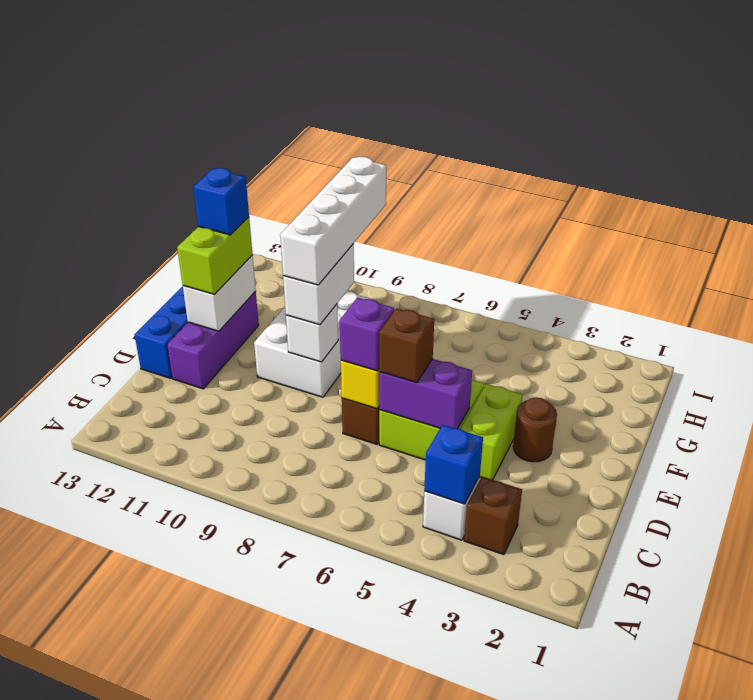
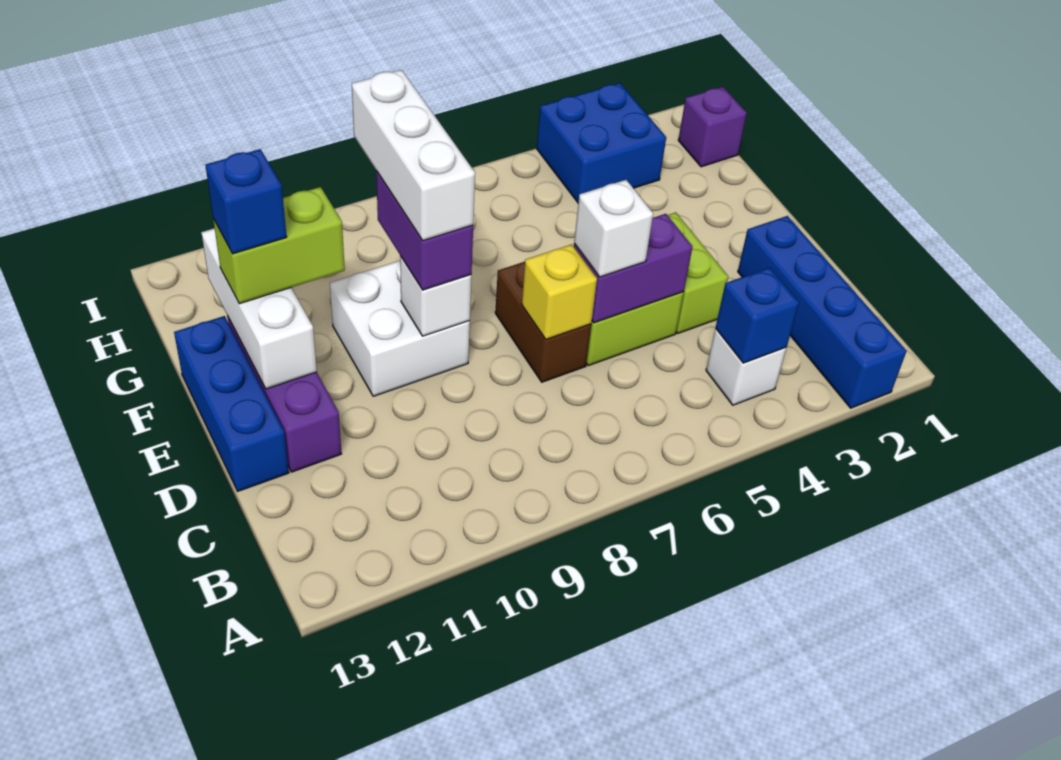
none -> blue brick A2:D2 level 1
brown brick B3 level 1 -> none
brown brick D6 level 3 -> white brick D6 level 3
purple brick D7 level 3 -> purple brick H1 level 1
brown round brick E3 level 1 -> none
white brick E9:G10 level 1 -> white brick E9:F10 level 1
white brick E9:F9 level 3 -> purple brick E9:F9 level 3
white brick E9:H9 level 4 -> white brick E9:G9 level 4
white brick E12:F12 level 2 -> white brick E12:G12 level 2
lime brick E12:F12 level 3 -> lime brick F11:F12 level 3
none -> blue brick H3:I4 level 1

